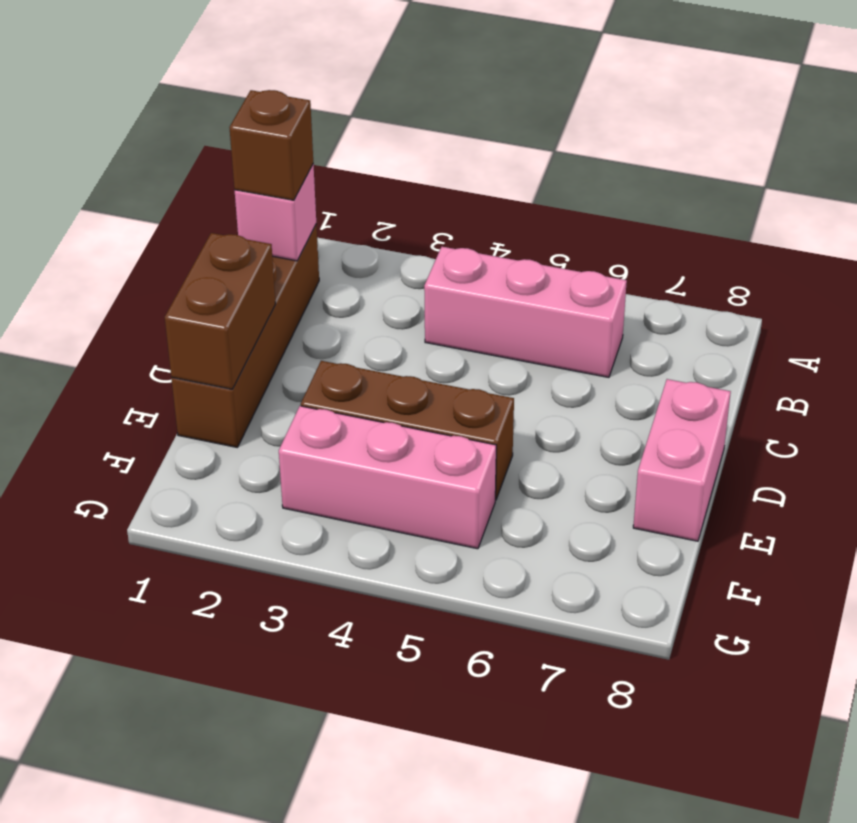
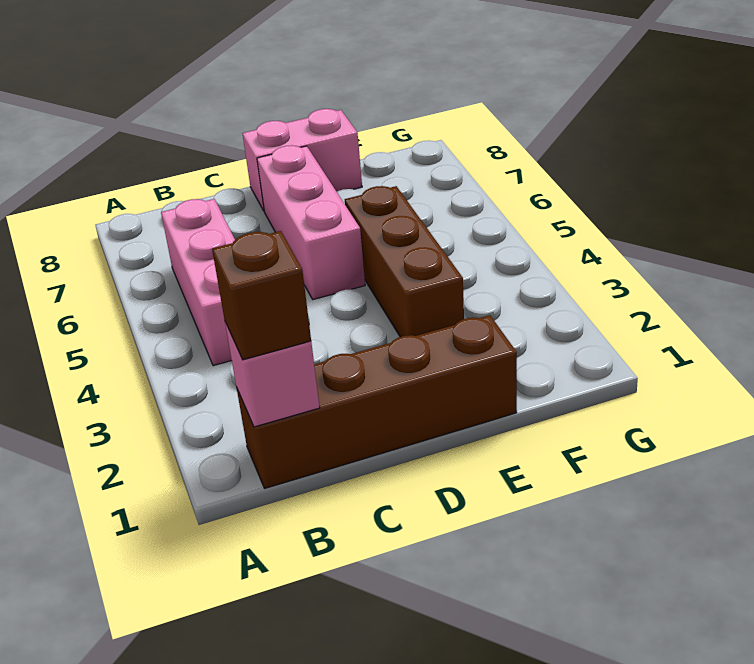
brown brick D1:E1 level 2 -> none
pink brick F3:F5 level 1 -> pink brick D5:D7 level 1

